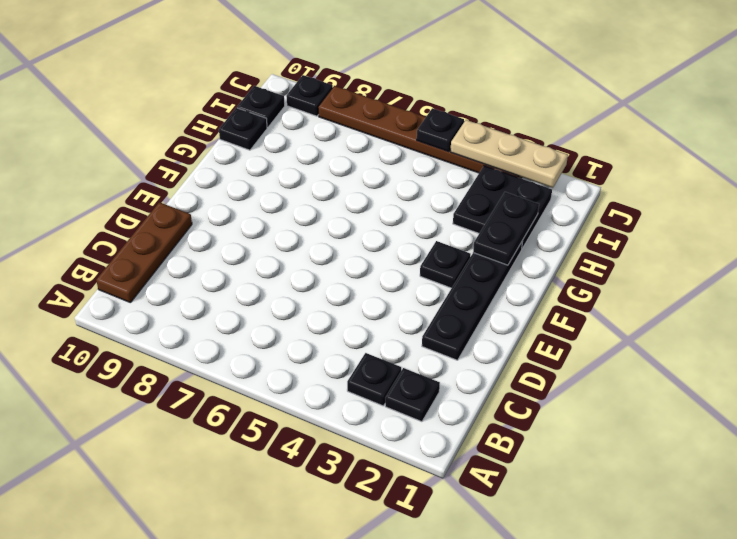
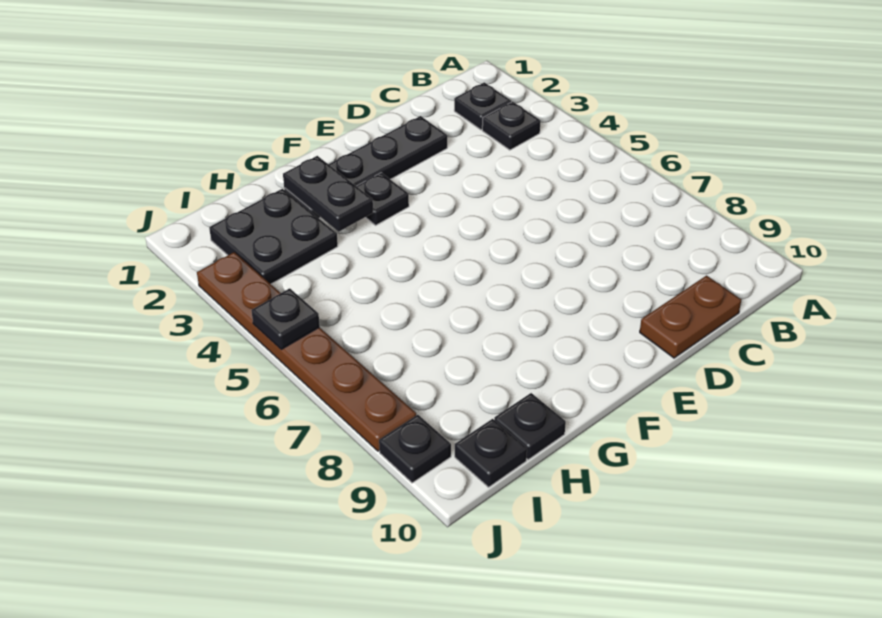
brown plate B10:D10 level 1 -> brown plate C10:D10 level 1
black plate G2:H2 level 2 -> black plate G2:G3 level 2
tan plate J2:J4 level 2 -> none

